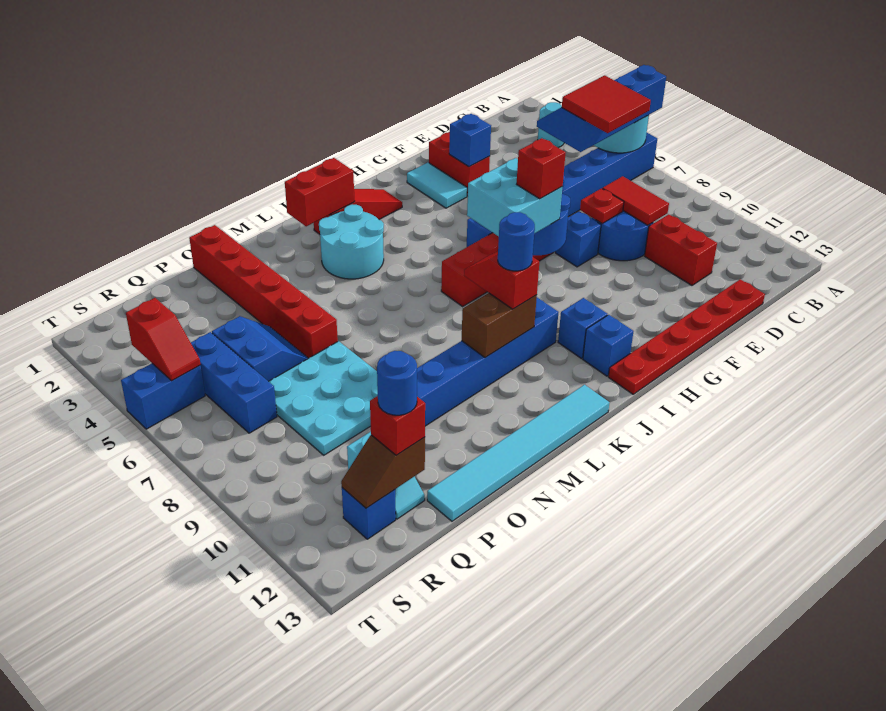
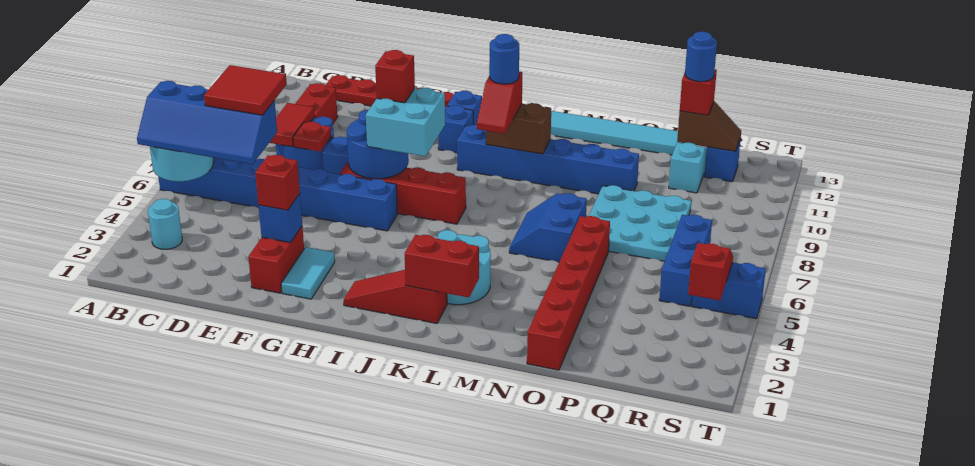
none -> red brick F3 level 3
blue slope P5:Q6 level 1 top Q -> blue slope M6:N7 level 1 top N

